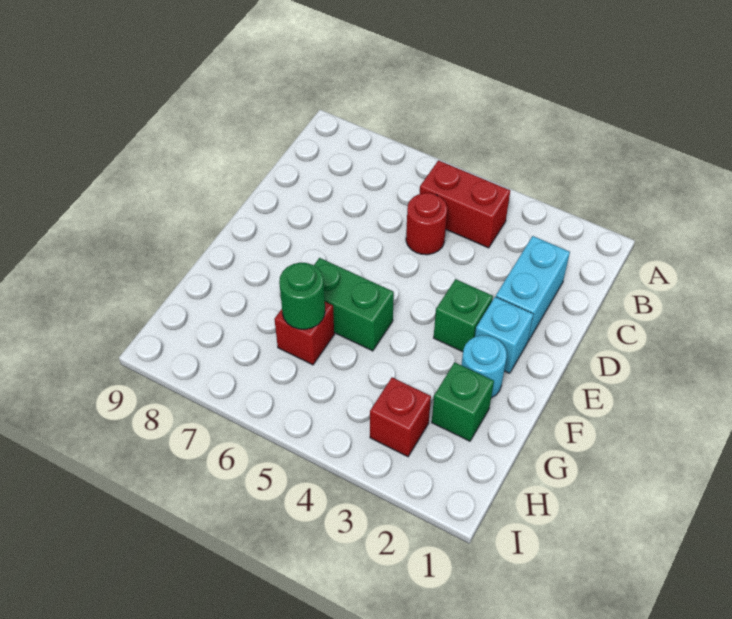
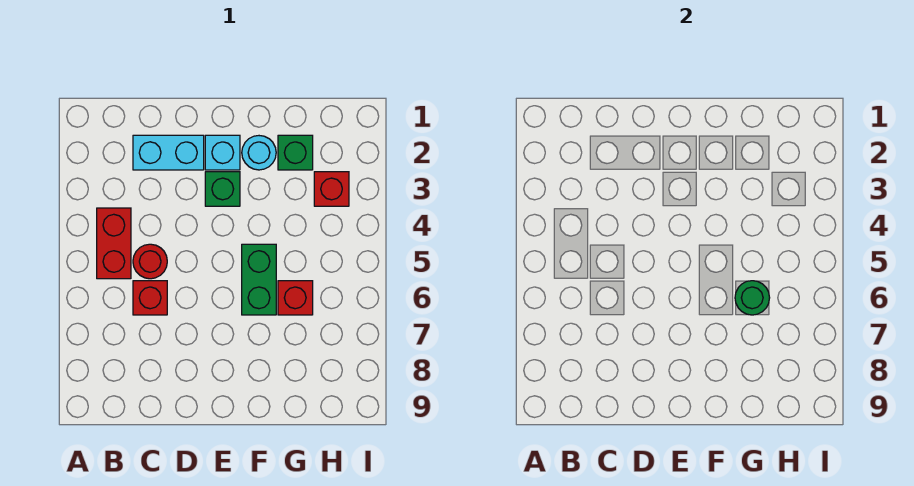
none -> red brick C6 level 1

